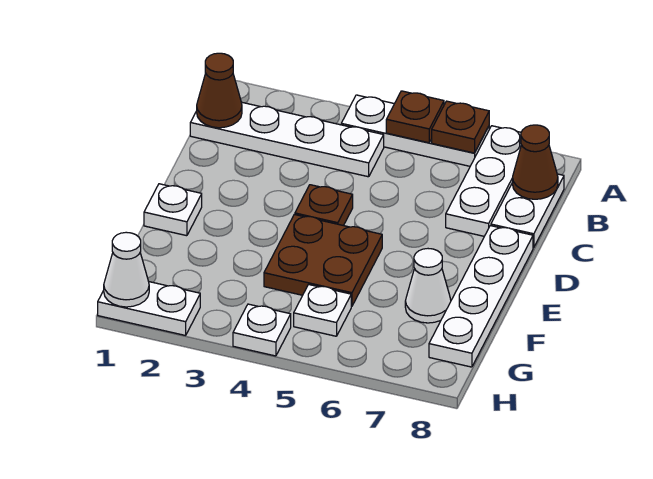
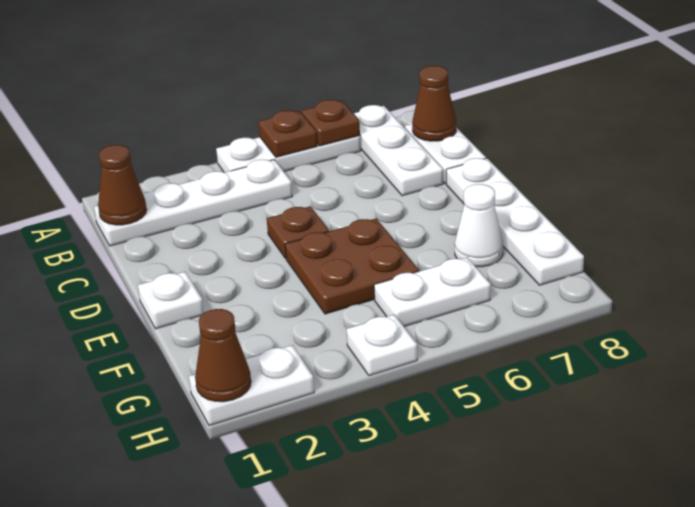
white plate G5 level 1 -> white plate G5:G6 level 1
white cone H1 level 2 -> brown cone H1 level 2

